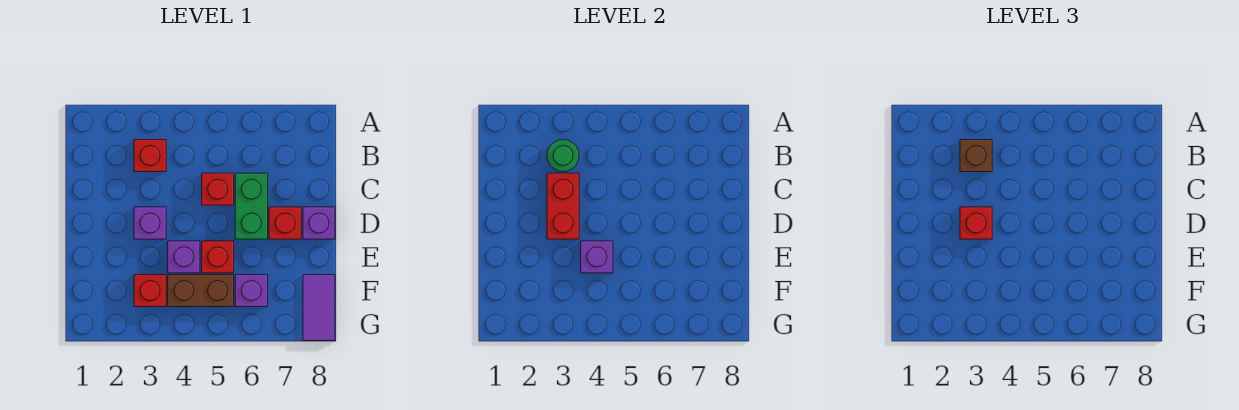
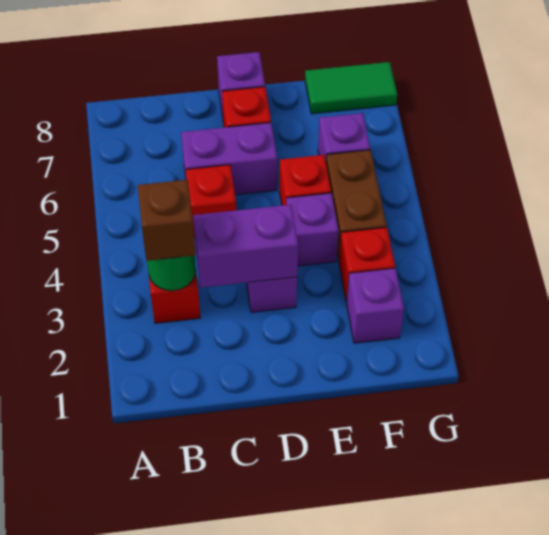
red brick C3:D3 level 2 -> purple brick C3:D3 level 2
green brick C6:D6 level 1 -> purple brick C6:D6 level 1
red brick D3 level 3 -> none
purple brick E4 level 2 -> purple brick F2 level 1
purple tile F8:G8 level 1 -> green tile F8:G8 level 1

